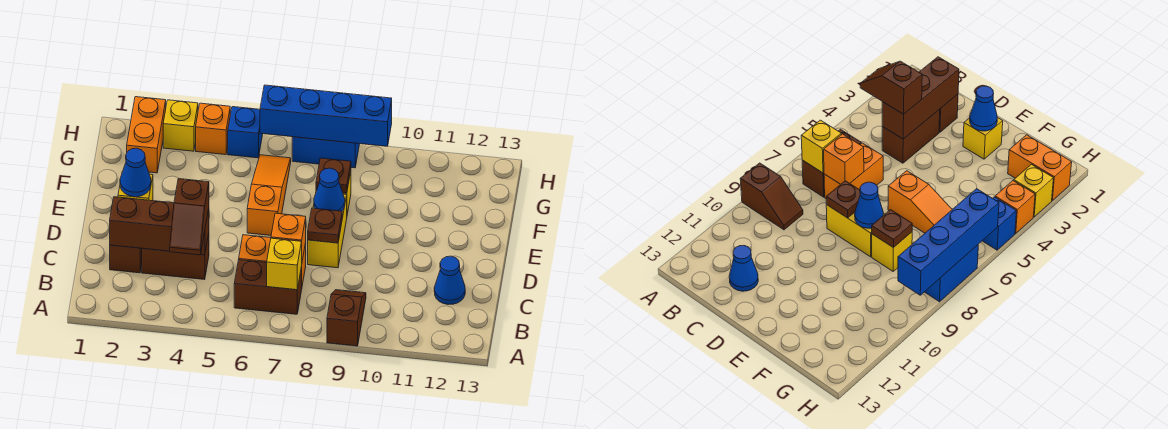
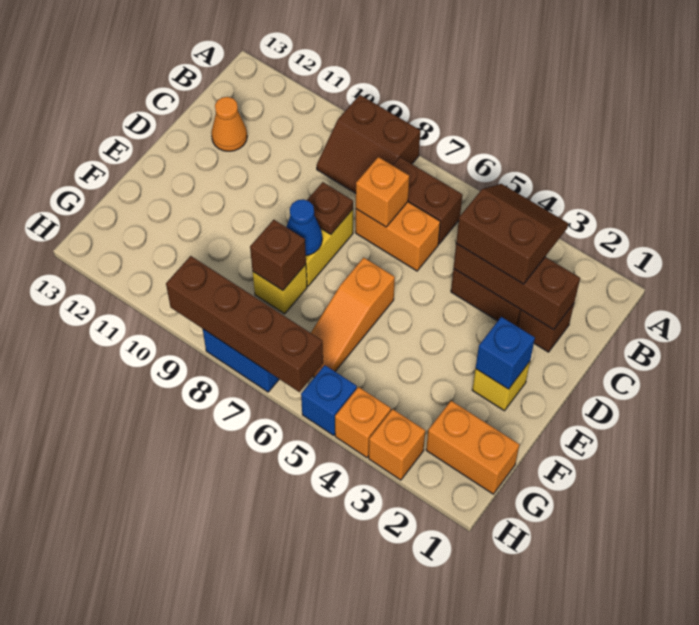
brown slope A9:B9 level 1 top A -> brown slope A8:B9 level 1 top A
brown slope B4:C4 level 3 top C -> brown slope B3:C4 level 3 top C
yellow brick B7 level 2 -> none
blue cone C12 level 1 -> orange cone C12 level 1
blue cone E2 level 2 -> blue brick E2 level 2
brown plate F8 level 2 -> brown brick F8 level 2
orange brick G2:H2 level 1 -> orange brick G1:G2 level 1
yellow brick H3 level 1 -> orange brick H3 level 1
blue brick H6:H9 level 2 -> brown brick H6:H9 level 2

